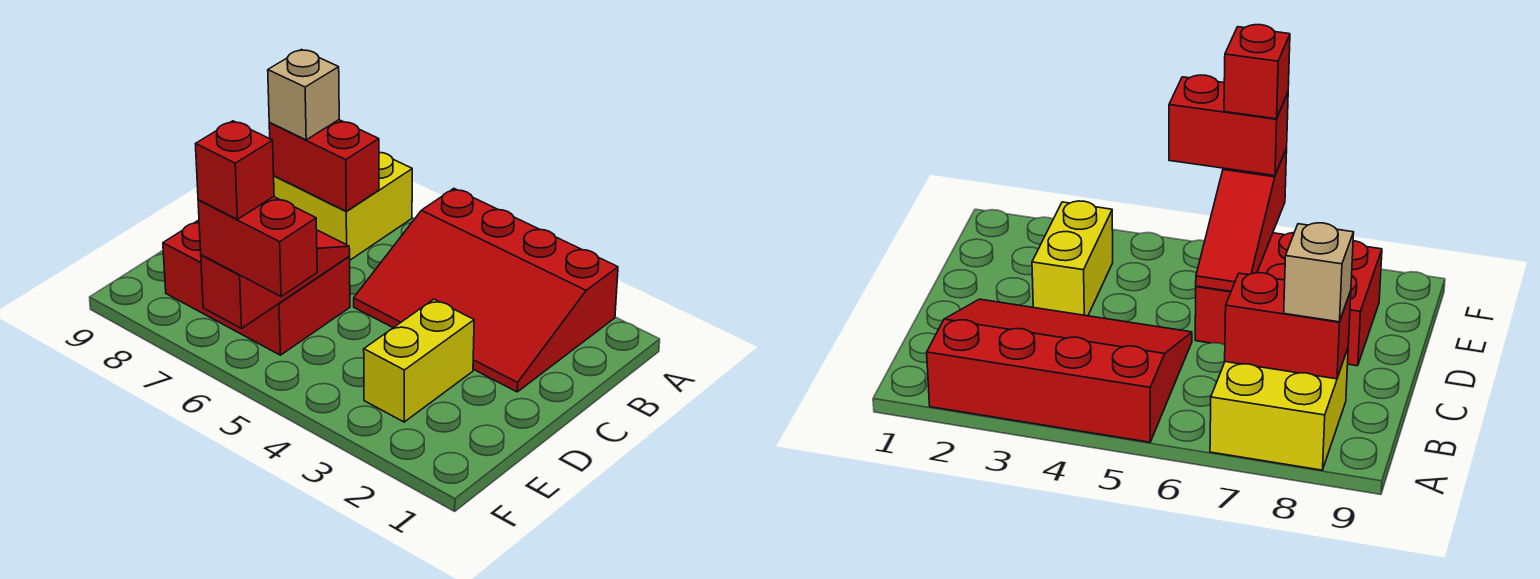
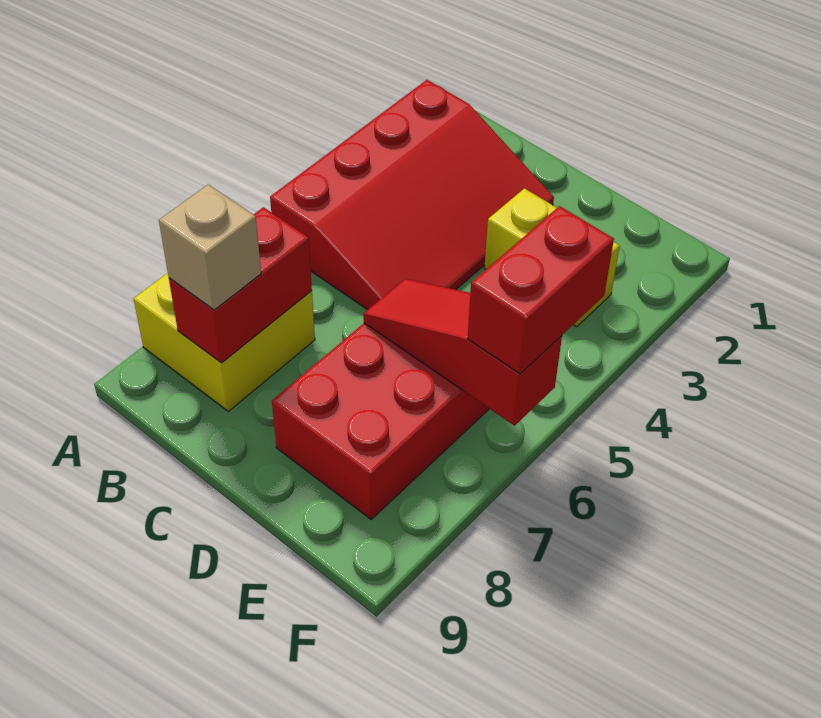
red brick F6 level 4 -> none

